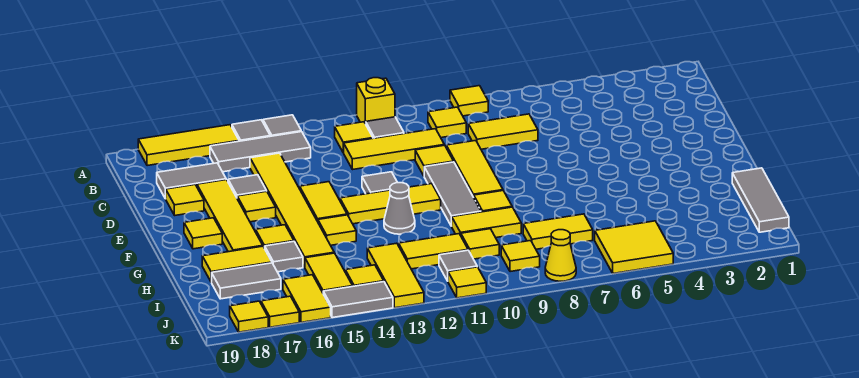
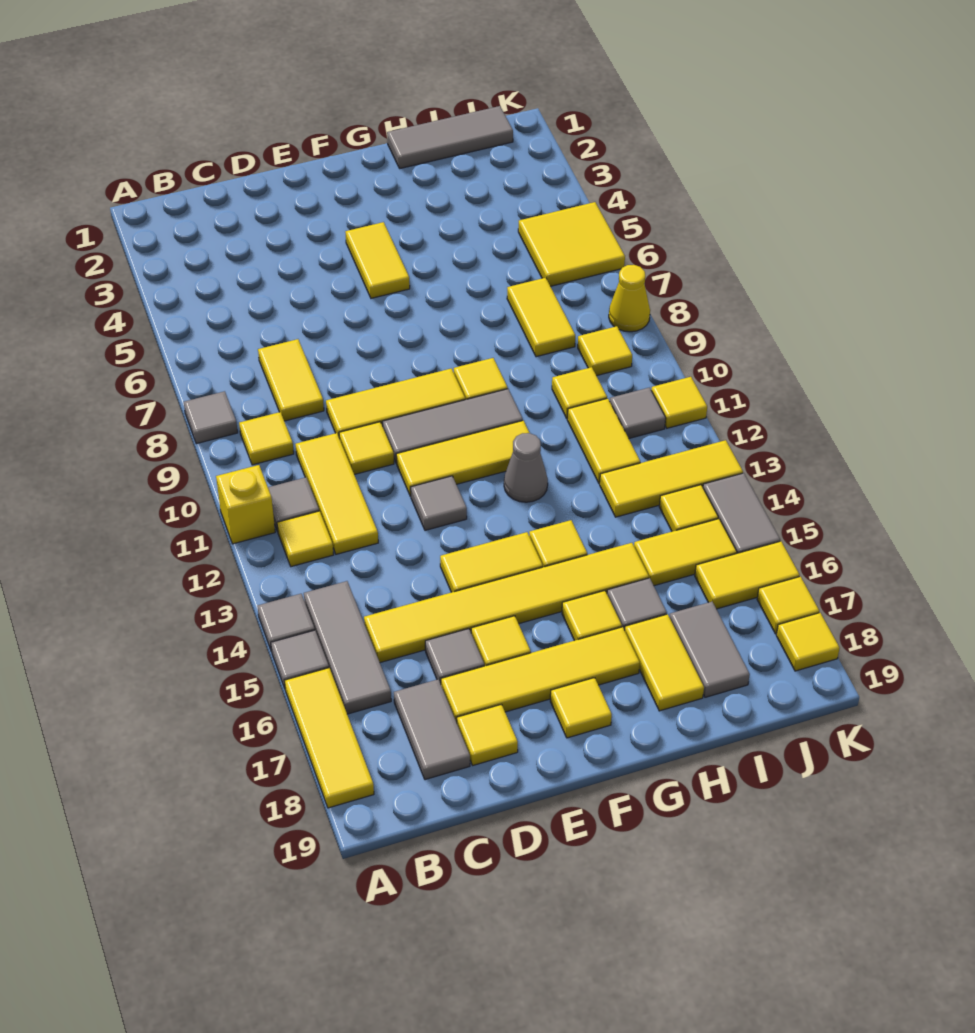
yellow tile A8 level 1 -> grey tile A8 level 1
yellow tile F11:F13 level 1 -> yellow tile E11:G11 level 1
yellow tile H9:H10 level 1 -> yellow tile F4:F5 level 1

